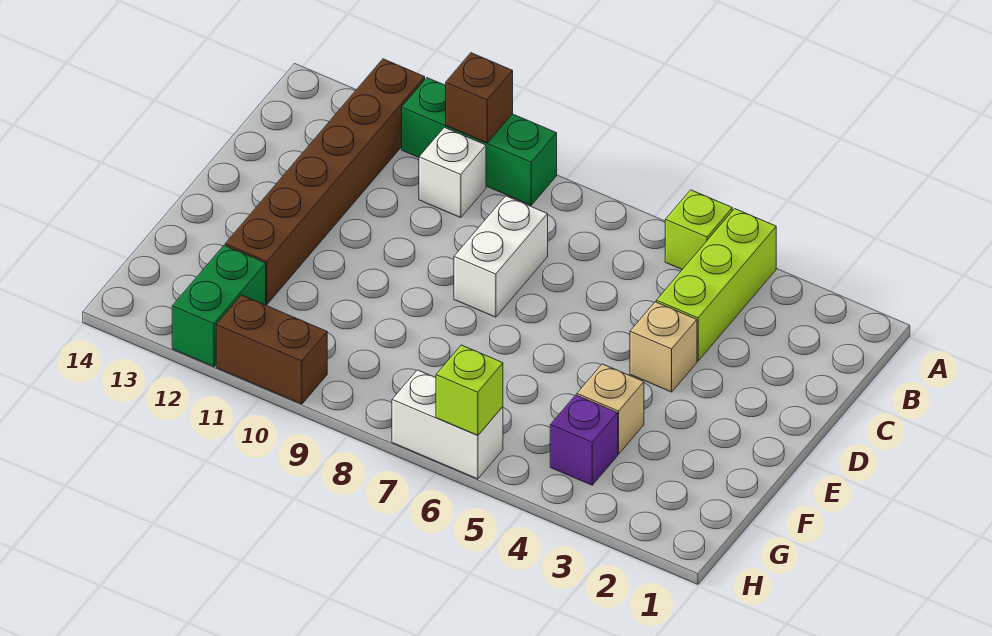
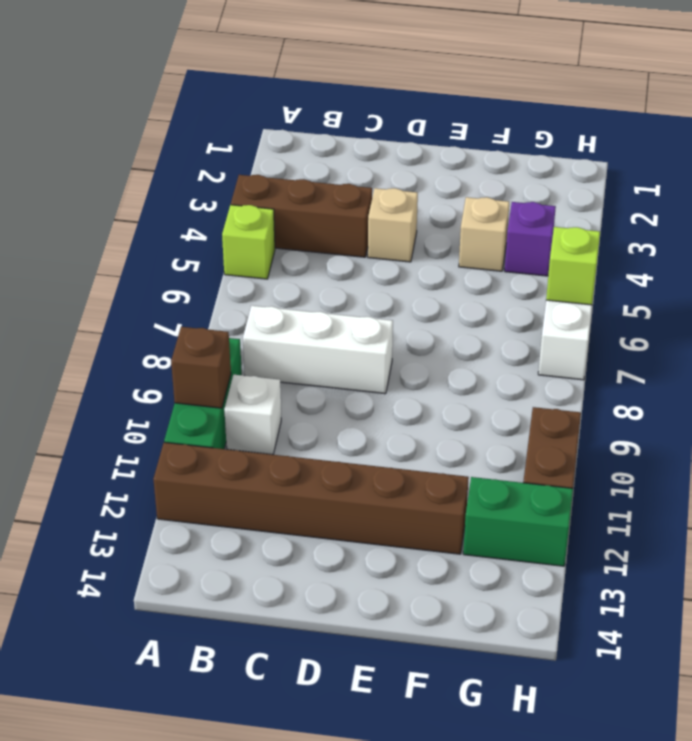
lime brick A4:C4 level 1 -> brown brick A4:C4 level 1
white brick C8:D8 level 1 -> white brick B8:D8 level 1

